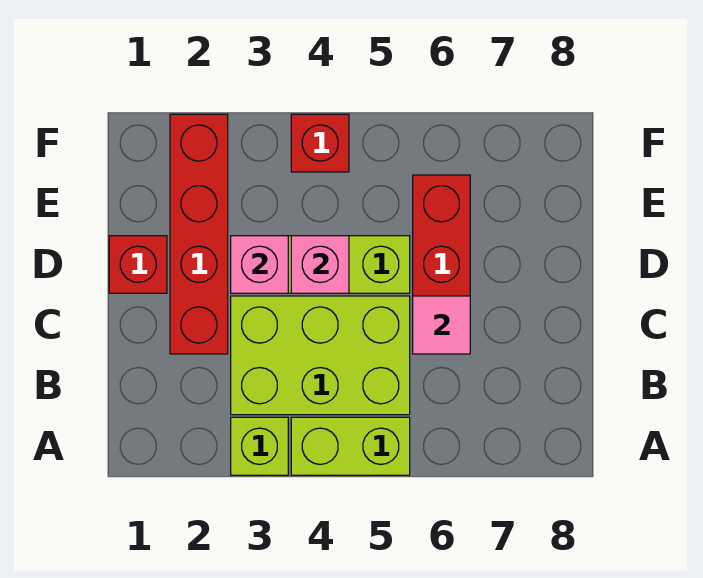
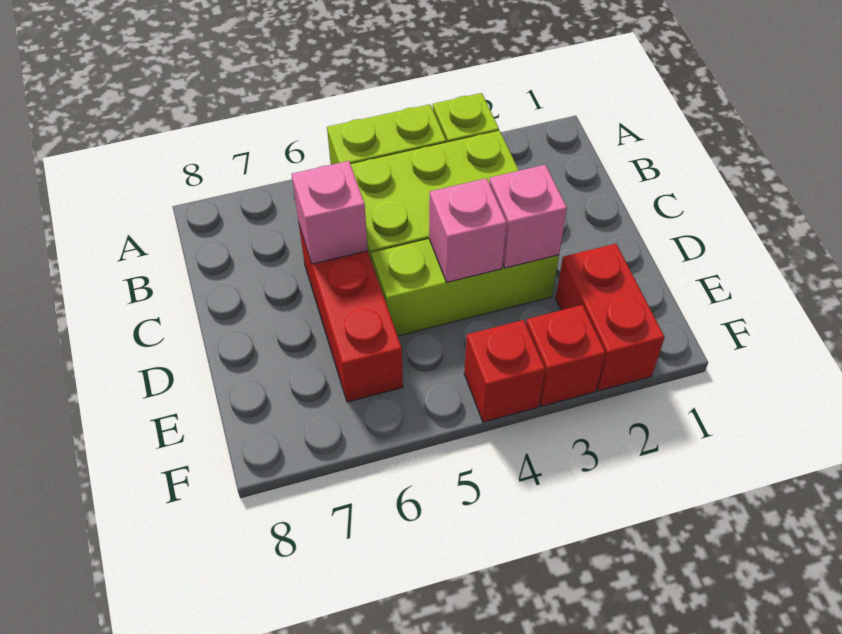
red brick C2:F2 level 1 -> red brick E2:F2 level 1
pink tile C6 level 2 -> pink brick C6 level 2
red brick D1 level 1 -> red brick F3 level 1

